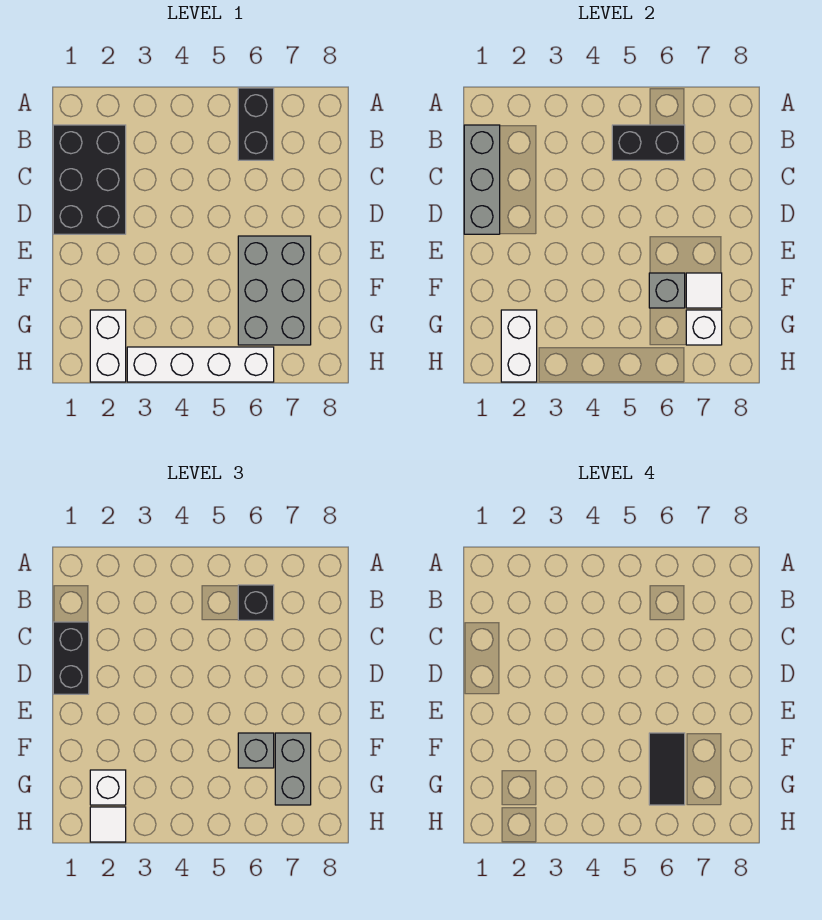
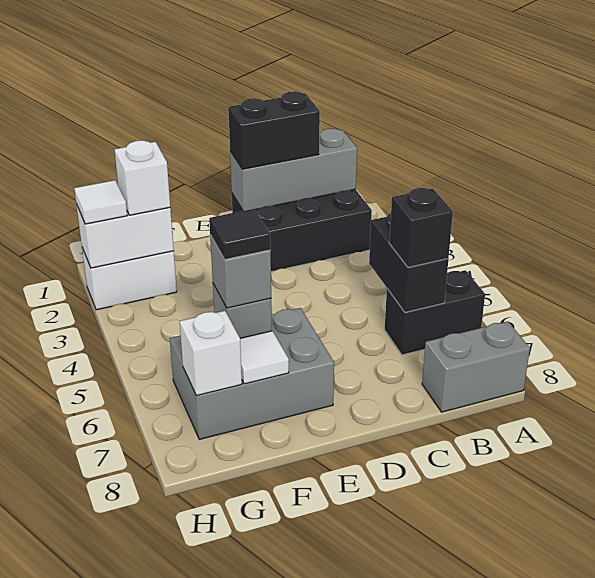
black tile F6:G6 level 4 -> black tile F6 level 4
grey brick F7:G7 level 3 -> grey brick A8:B8 level 1
white brick H3:H6 level 1 -> none

